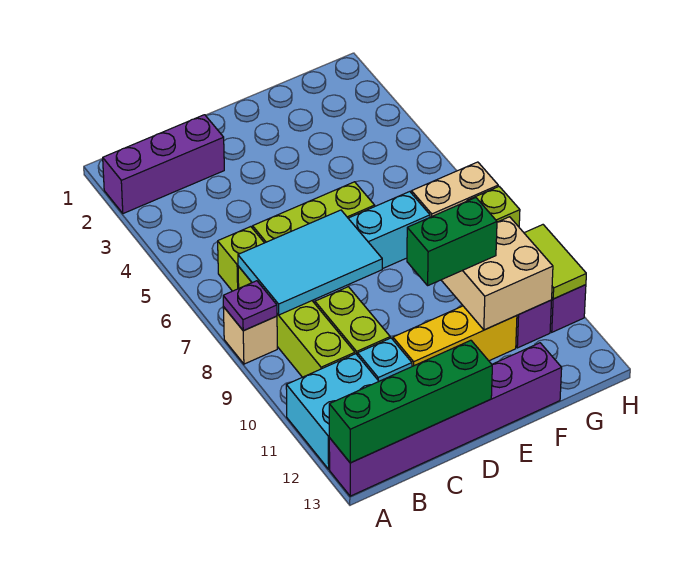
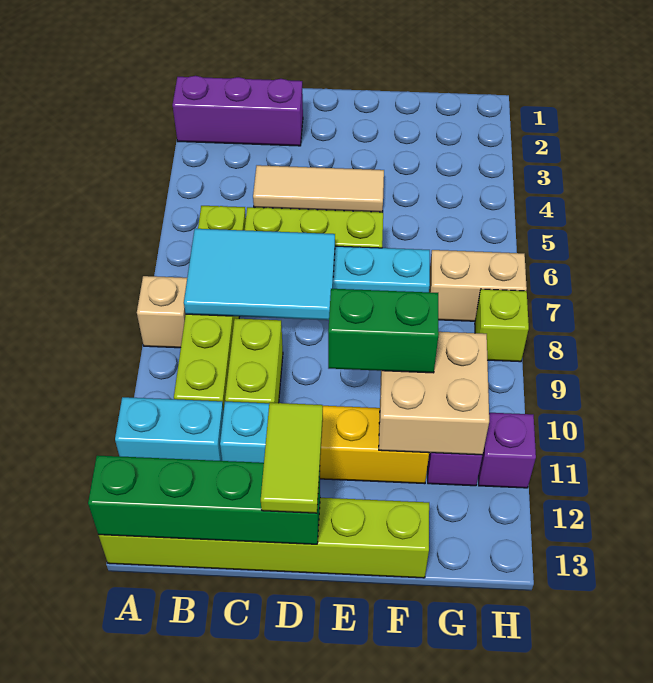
purple plate A8 level 2 -> none
cyan brick A11:B12 level 1 -> cyan brick A11:B11 level 1
purple brick A13:F13 level 1 -> lime brick A13:F13 level 1
none -> tan tile C4:E4 level 1
lime tile H10:H11 level 2 -> lime tile D12:D13 level 3

